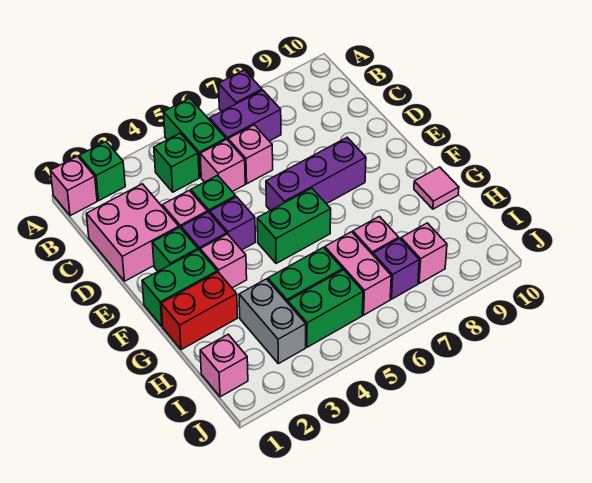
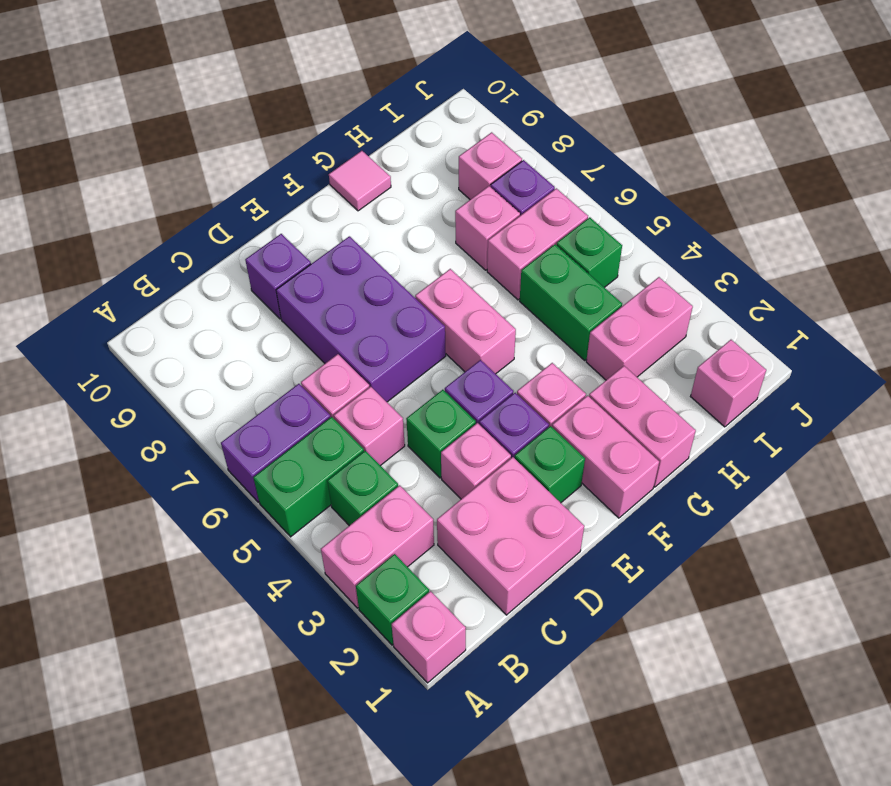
none -> pink brick A3:B3 level 1
purple brick A7 level 1 -> purple brick D9 level 1
purple brick B6:B7 level 1 -> purple brick A6:B6 level 1
purple brick E6:E8 level 1 -> purple brick D6:E8 level 1
green brick F1:F2 level 1 -> pink brick F1:F2 level 1
green brick F5:F6 level 1 -> pink brick F5:F6 level 1
red brick G1:G2 level 1 -> pink brick G1:G2 level 1
grey brick H3:I3 level 1 -> pink brick H3:I3 level 1
green brick I4:I5 level 1 -> green brick I5 level 1

